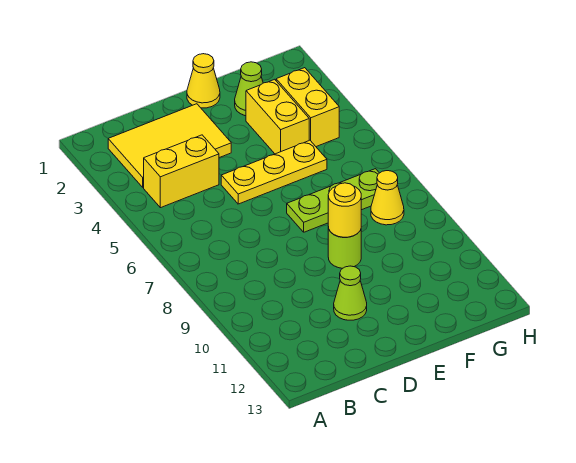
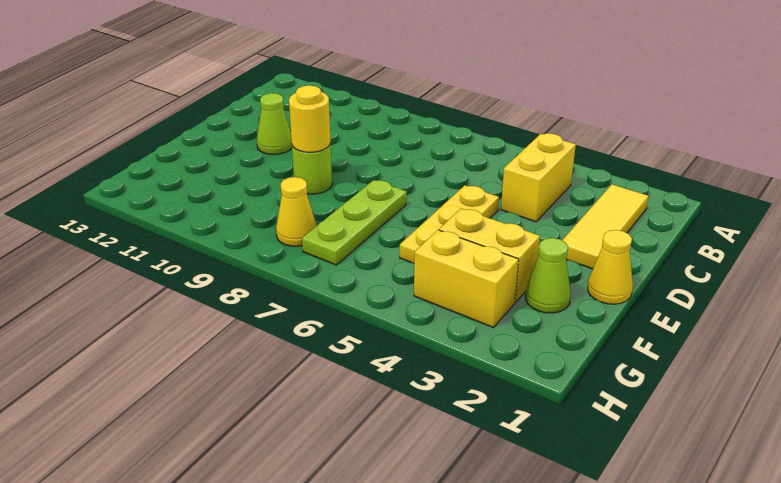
yellow tile B2:D3 level 1 -> yellow tile B2:D2 level 1

